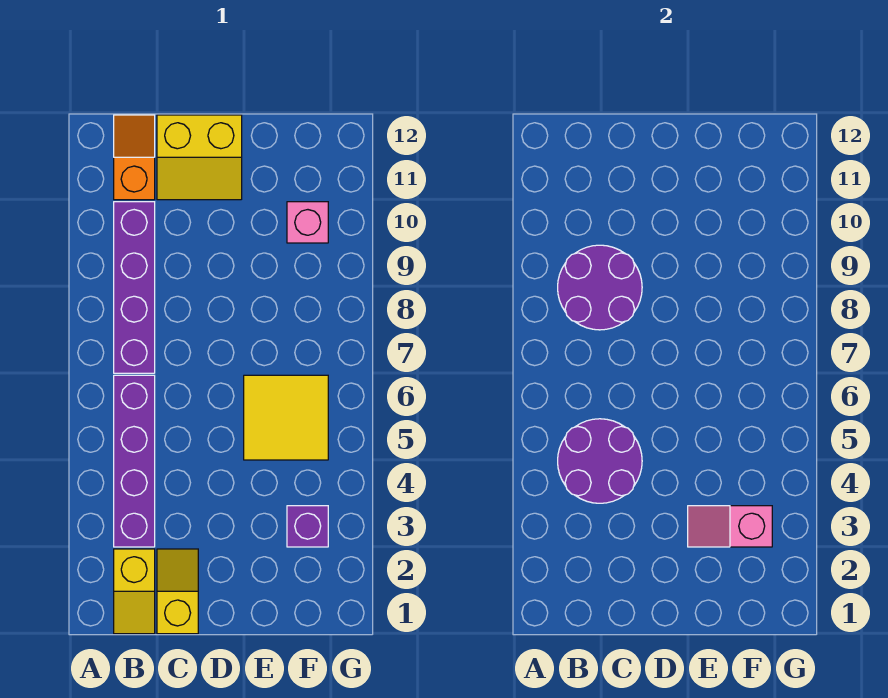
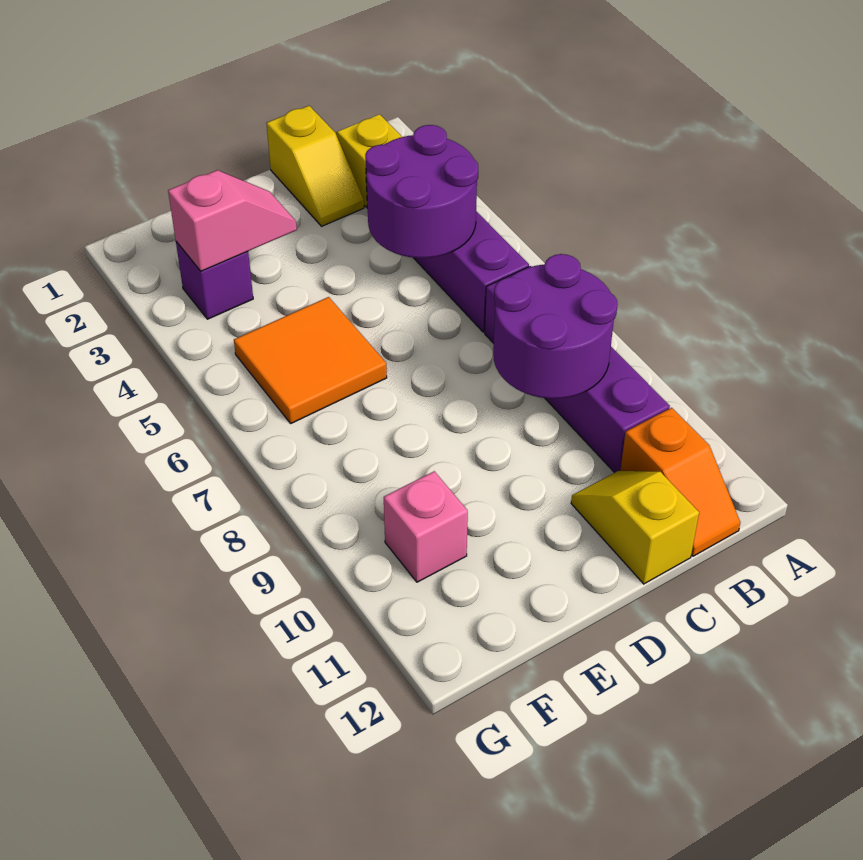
yellow slope C11:D12 level 1 top 12 -> yellow slope C11:C12 level 1 top 12
yellow tile E5:F6 level 1 -> orange tile E5:F6 level 1

